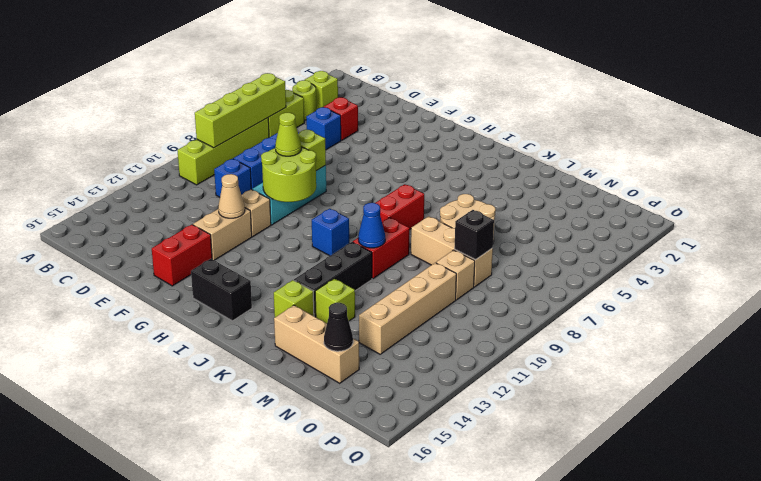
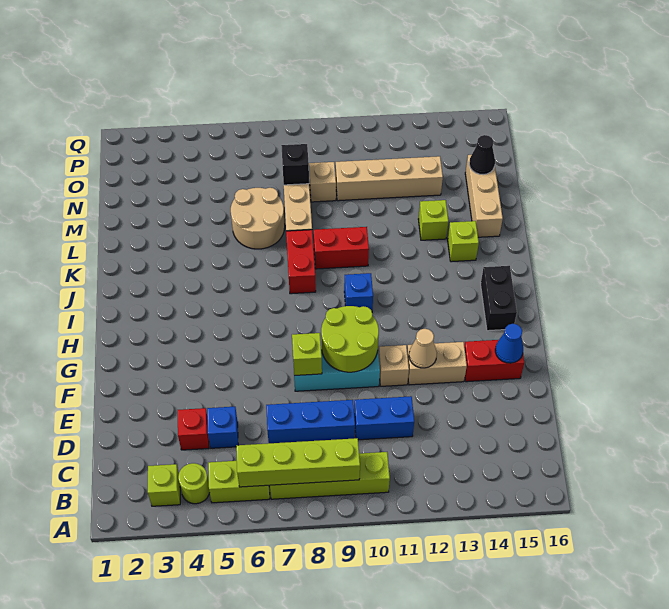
blue brick D10 level 1 -> blue brick D10:D11 level 1
lime cone F9 level 3 -> none
red brick J7:J8 level 1 -> red brick J8:K8 level 1
blue cone K10 level 2 -> blue cone F15 level 2
black brick K11:K13 level 1 -> none

